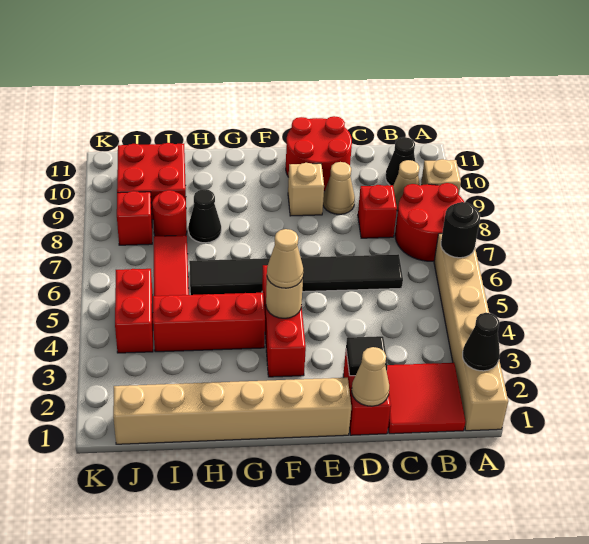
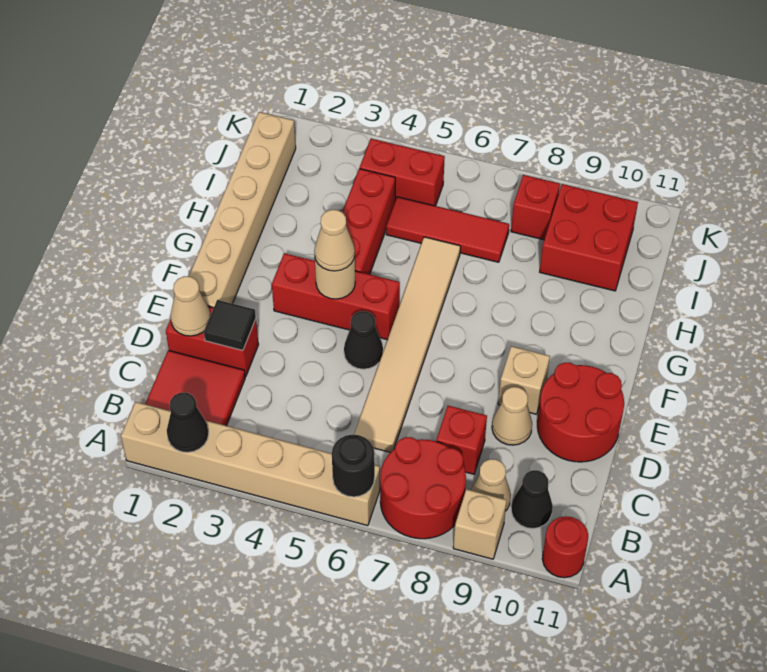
black tile C6:H6 level 1 -> tan tile C6:H6 level 1
black cone H8 level 1 -> black cone E5 level 1
red round brick I8 level 1 -> red round brick A11 level 1

